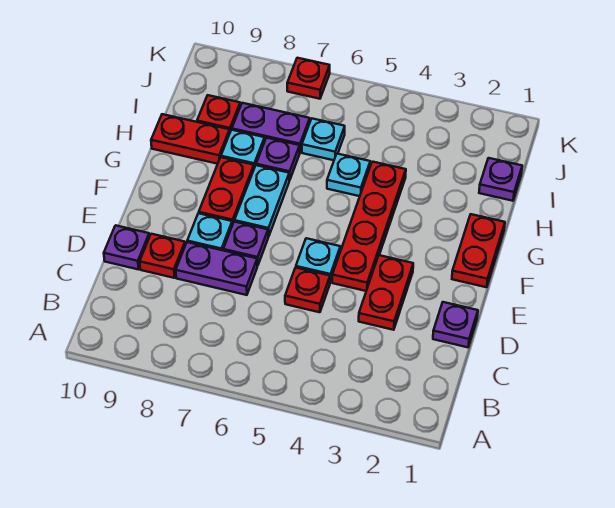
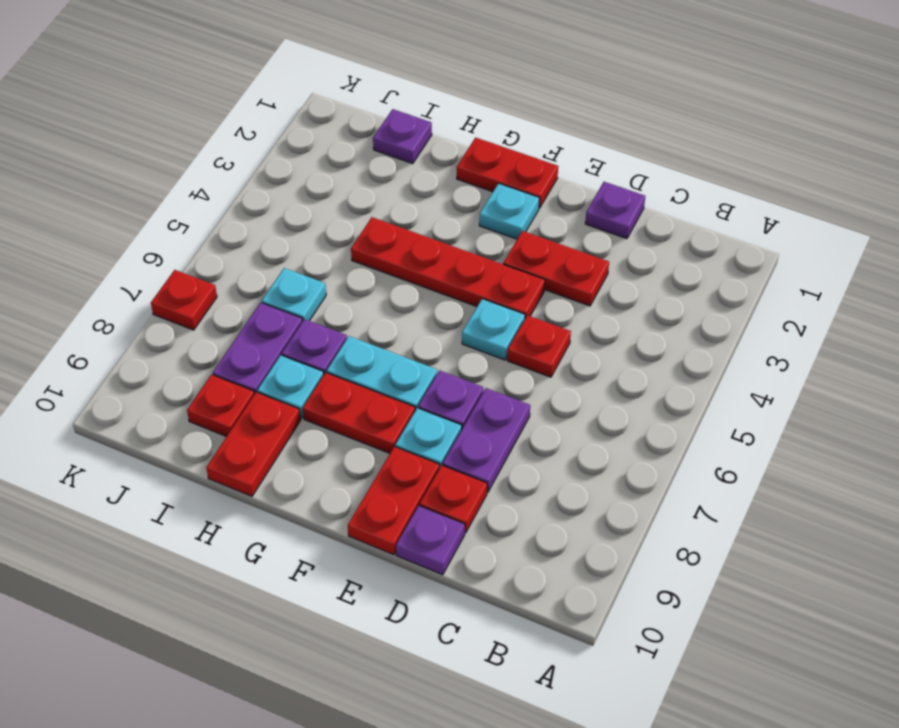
none -> red plate E9:E10 level 1
cyan plate H5 level 1 -> cyan plate F2 level 1

